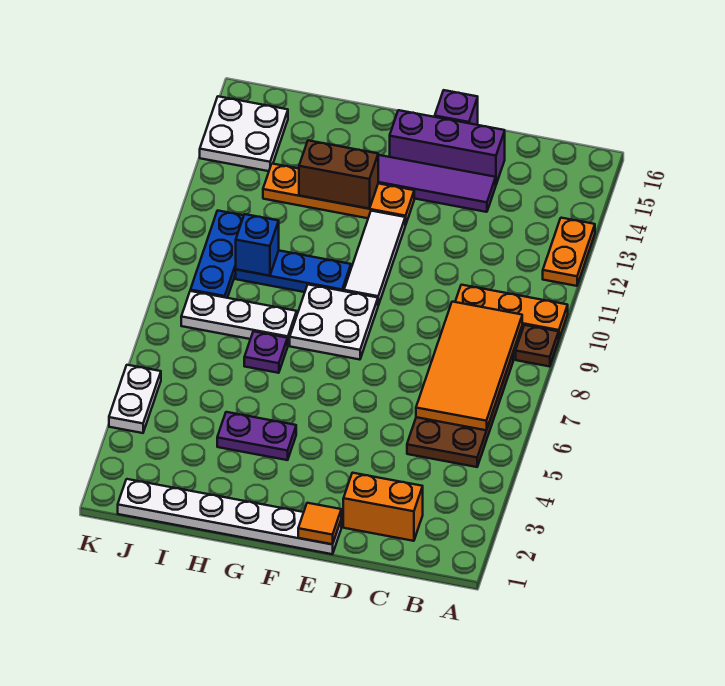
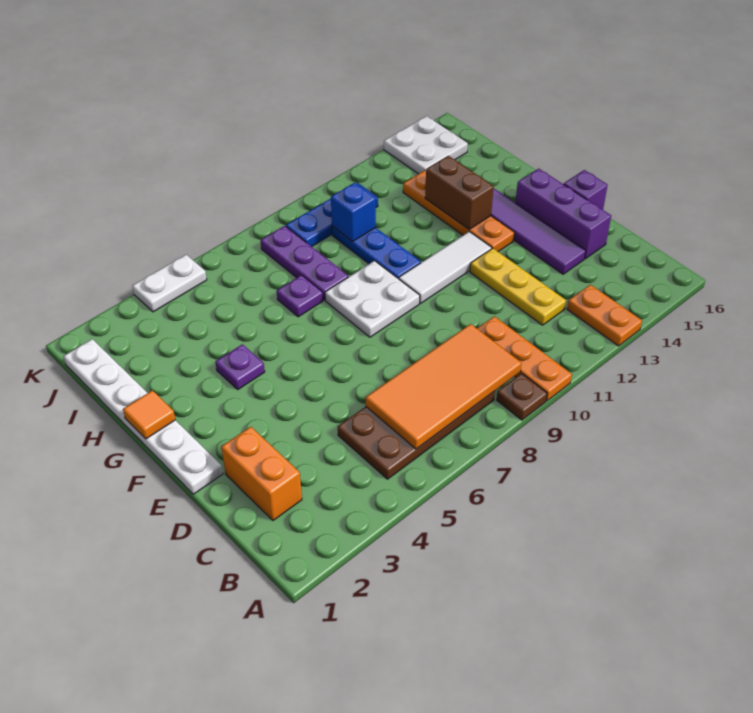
orange plate A12:A13 level 1 -> orange plate A13:B13 level 1
none -> yellow plate C12:E12 level 1
orange tile E1 level 2 -> orange tile G1 level 2
purple plate G4:H4 level 1 -> purple plate G4 level 1
white plate H8:J8 level 1 -> purple plate H8:J8 level 1

